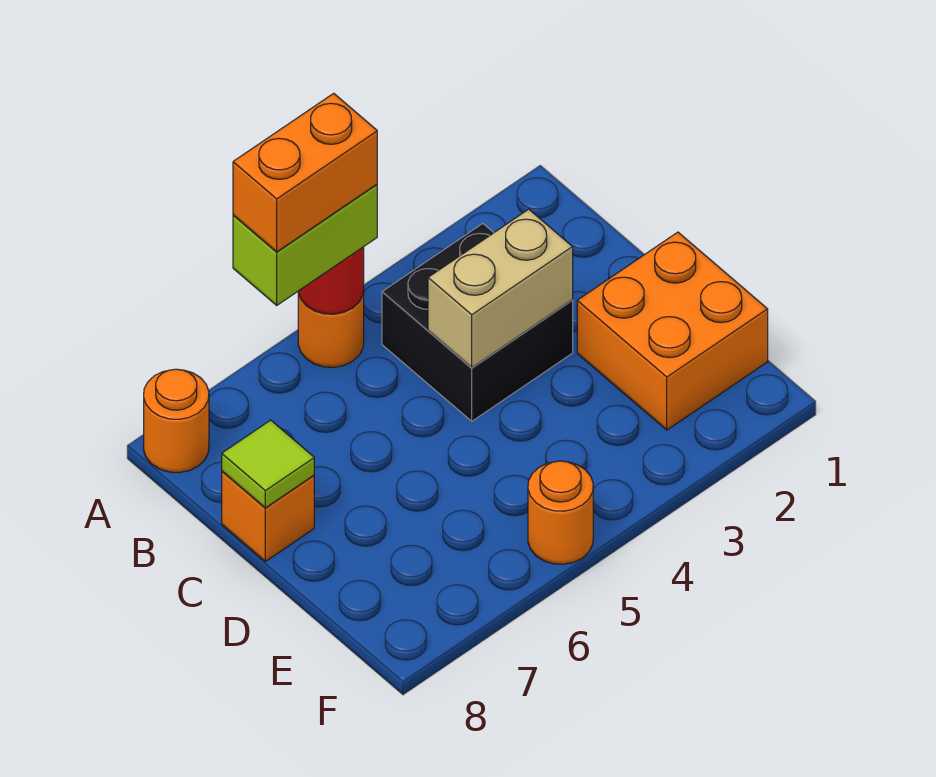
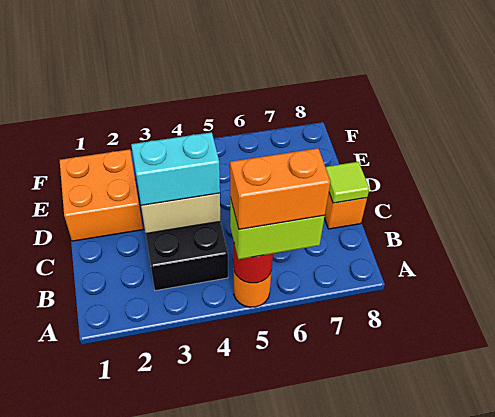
orange round brick A8 level 1 -> none
none -> cyan brick C3:C4 level 3
orange round brick F5 level 1 -> none

